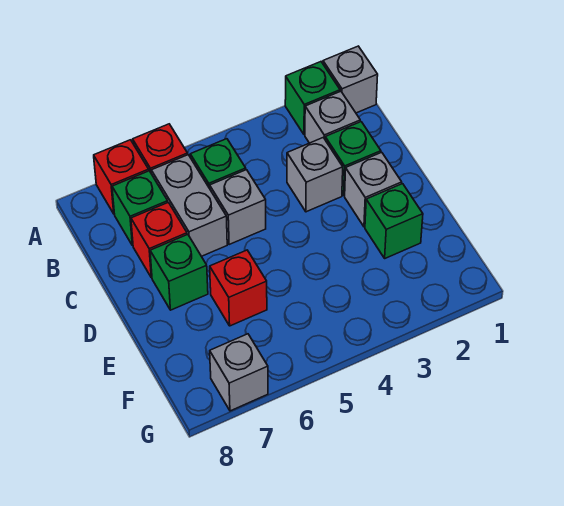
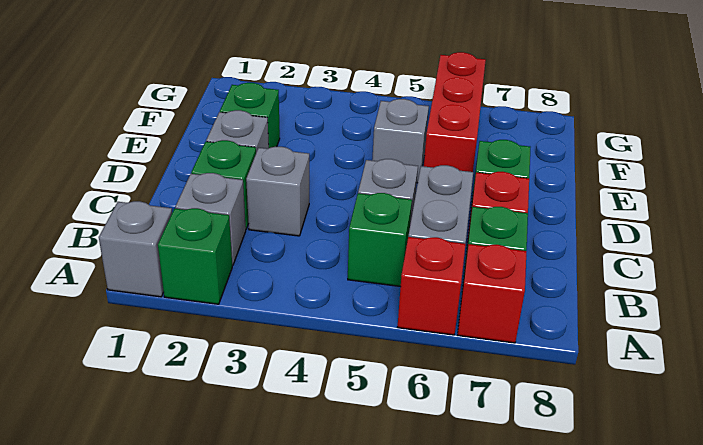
red brick E6 level 1 -> red brick E6:G6 level 1
grey brick G7 level 1 -> grey brick E5 level 1

